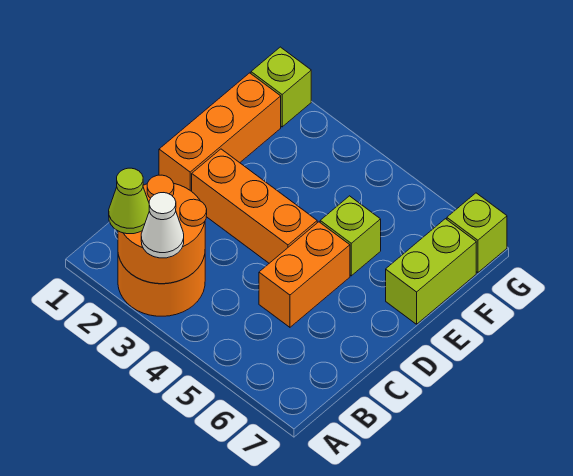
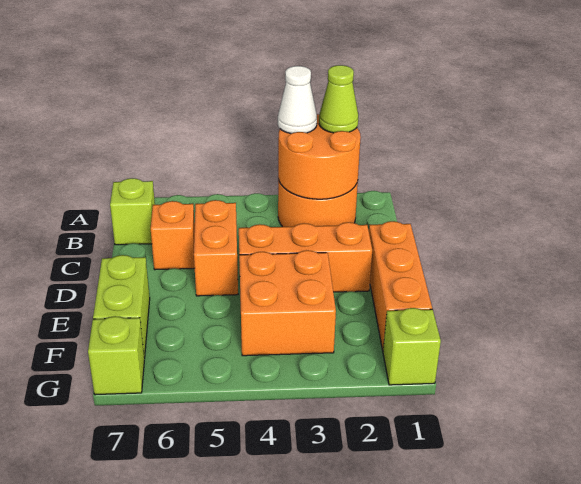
none -> orange brick C6 level 1
none -> orange brick E3:F4 level 1
lime brick E5 level 1 -> lime brick B7 level 1

